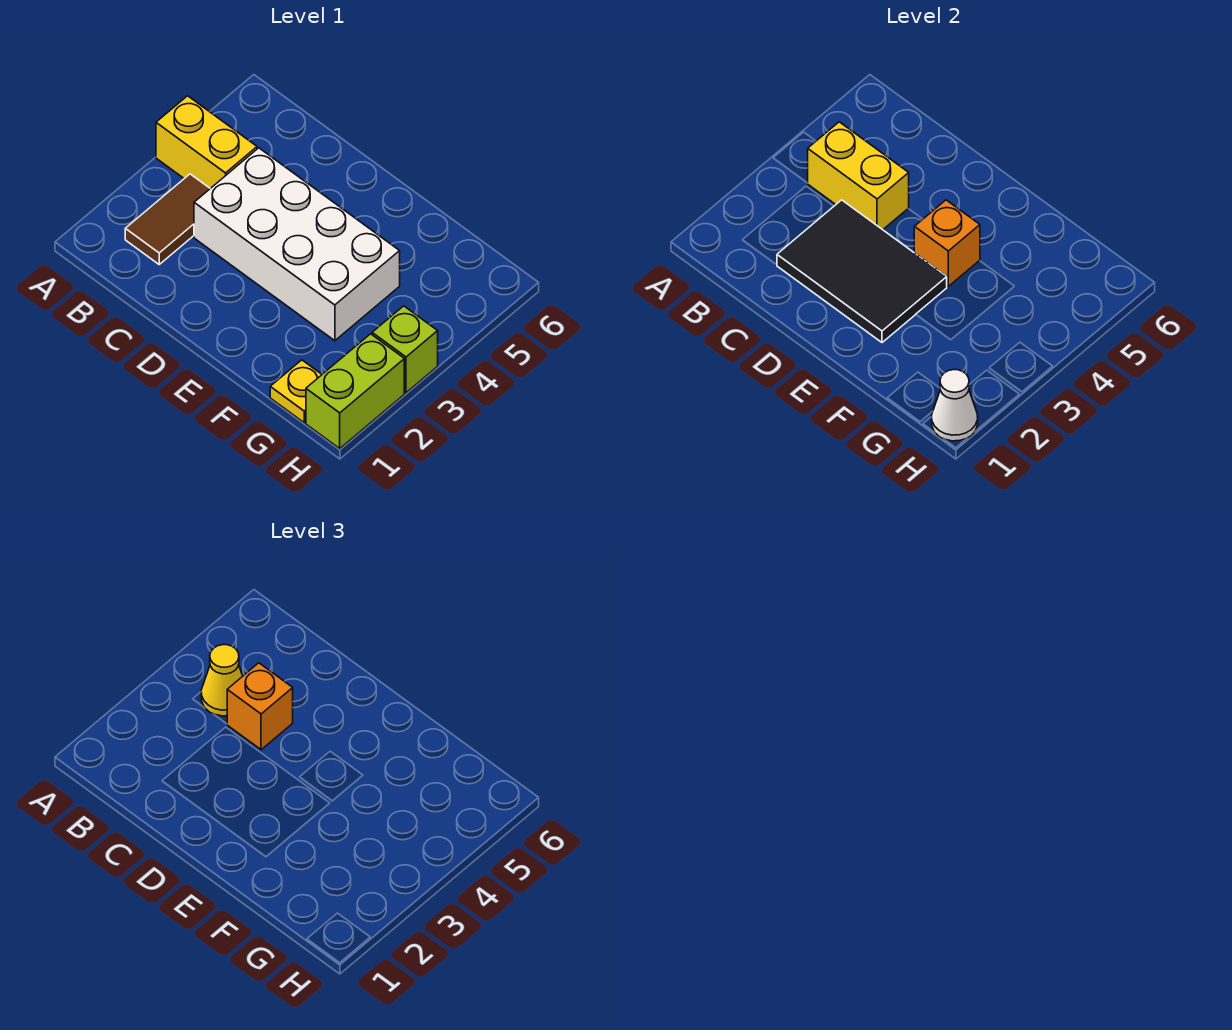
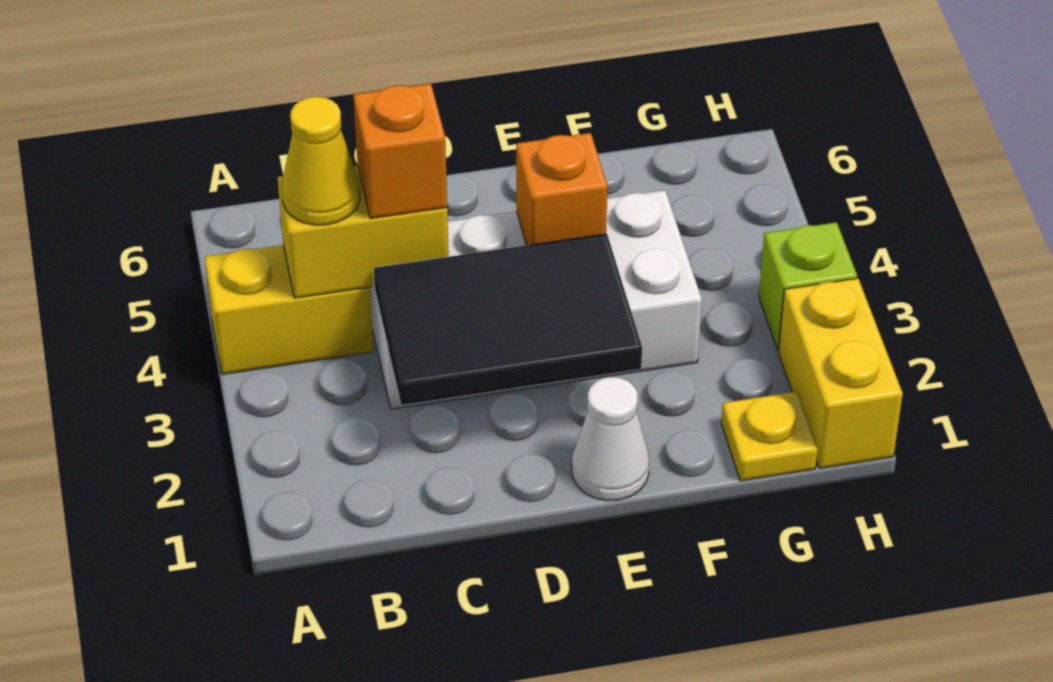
brown tile B2:B3 level 1 -> none
lime brick H1:H2 level 1 -> yellow brick H1:H2 level 1
white cone H1 level 2 -> white cone E1 level 1

